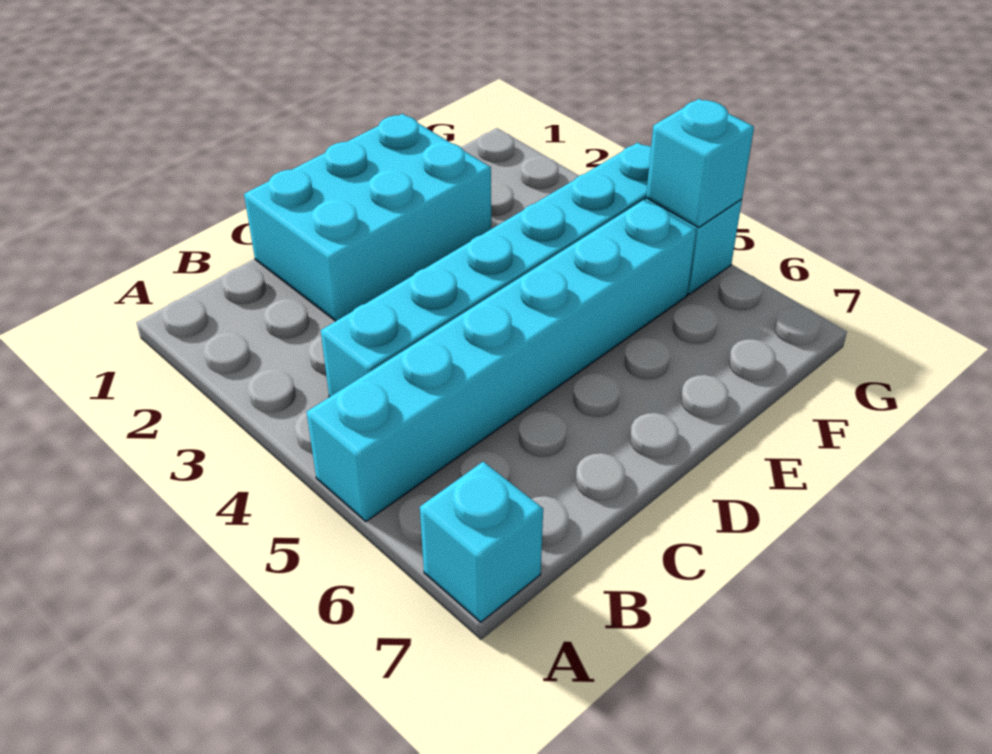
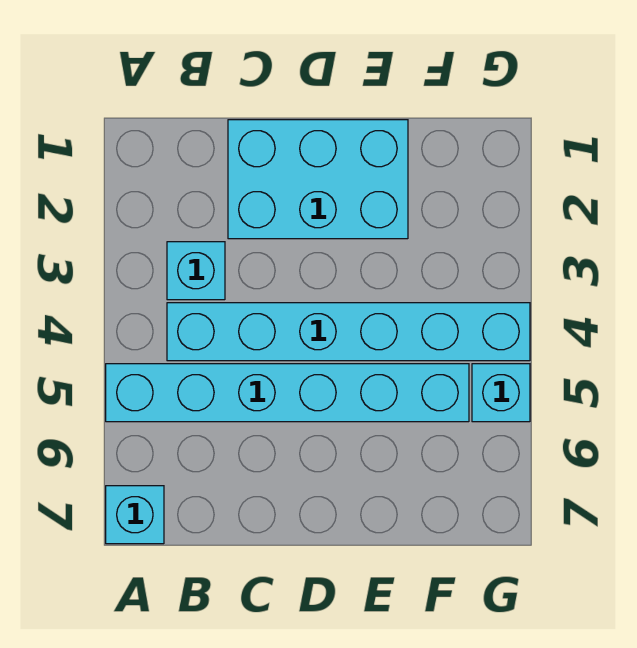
cyan brick G5 level 2 -> cyan brick B3 level 1

